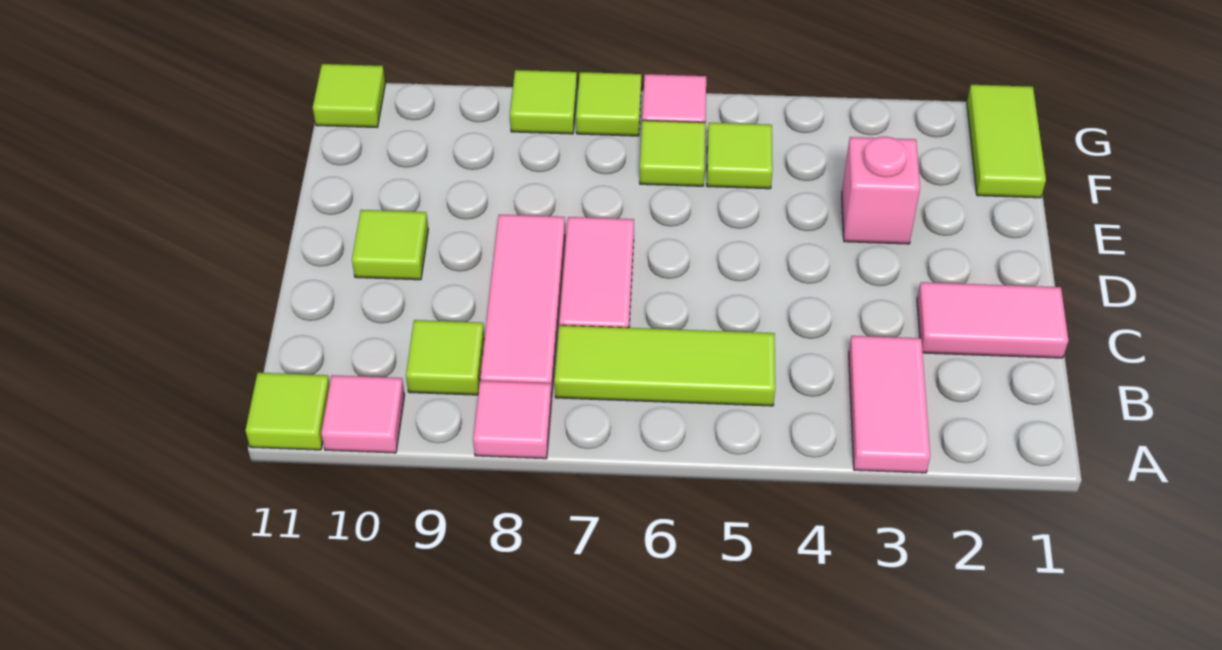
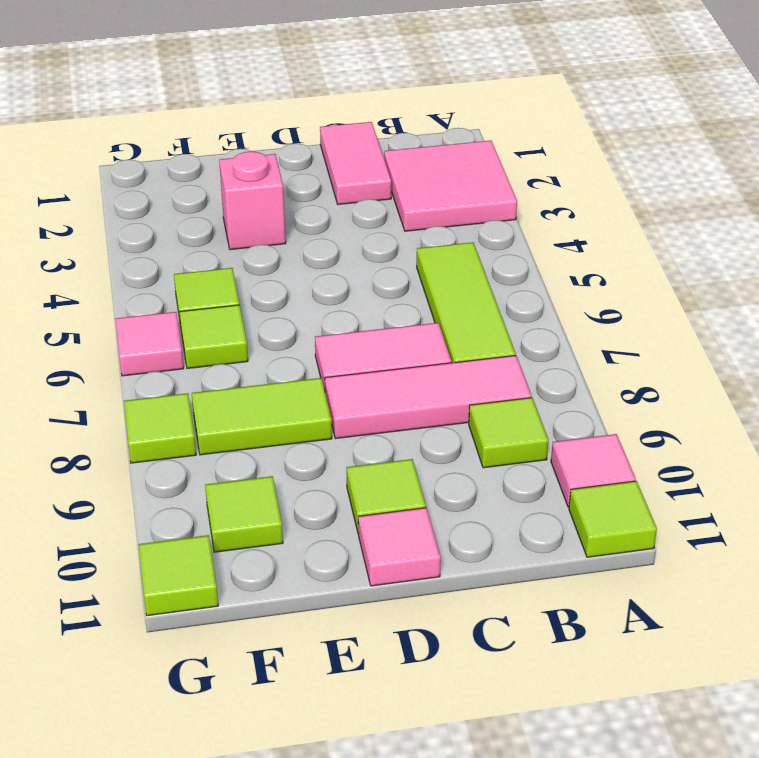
pink tile A3:B3 level 1 -> pink tile A2:B3 level 1
pink tile A8 level 1 -> pink tile D11 level 1
lime tile F1:G1 level 1 -> lime tile E8:F8 level 1
lime tile G7 level 1 -> lime tile F10 level 1

